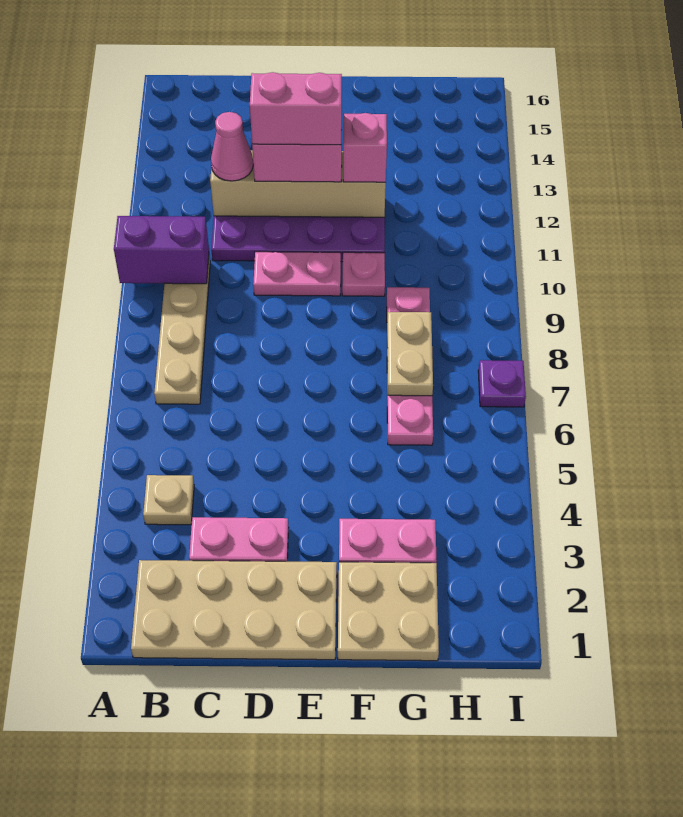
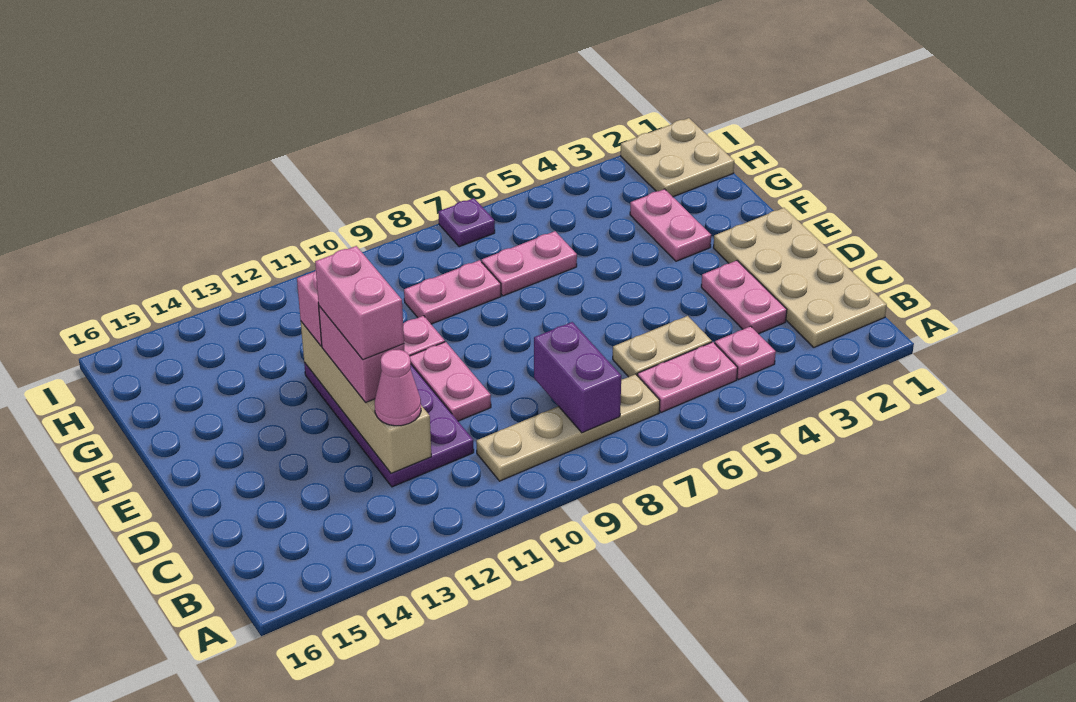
purple brick A10:B10 level 2 -> purple brick B8:C8 level 2
tan plate B4 level 1 -> pink plate B4 level 1
none -> pink plate B5:B6 level 1
tan plate F1:G2 level 1 -> tan plate H1:I2 level 1
tan plate G7:G8 level 2 -> tan plate C5:C6 level 1

